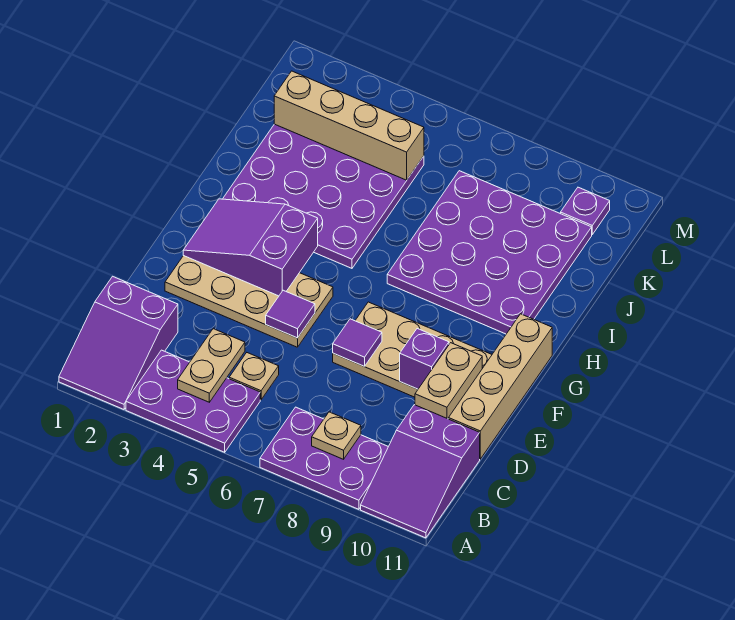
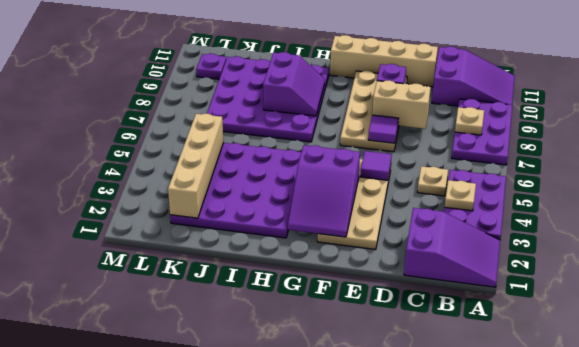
tan plate B4:C4 level 2 -> tan plate B4 level 2
tan brick D10:E10 level 2 -> tan brick D8:E8 level 2
none -> purple slope H8:I9 level 2 top I

